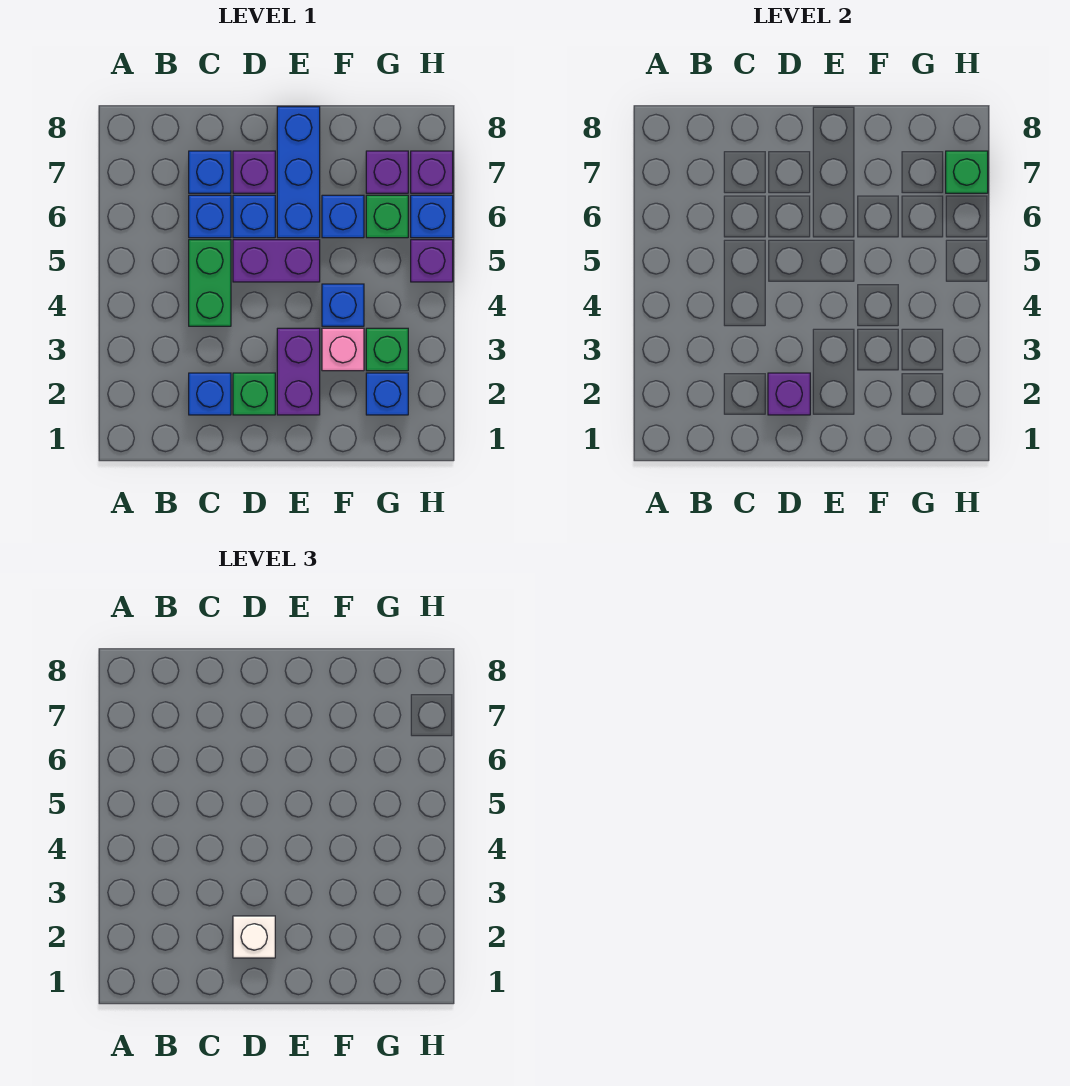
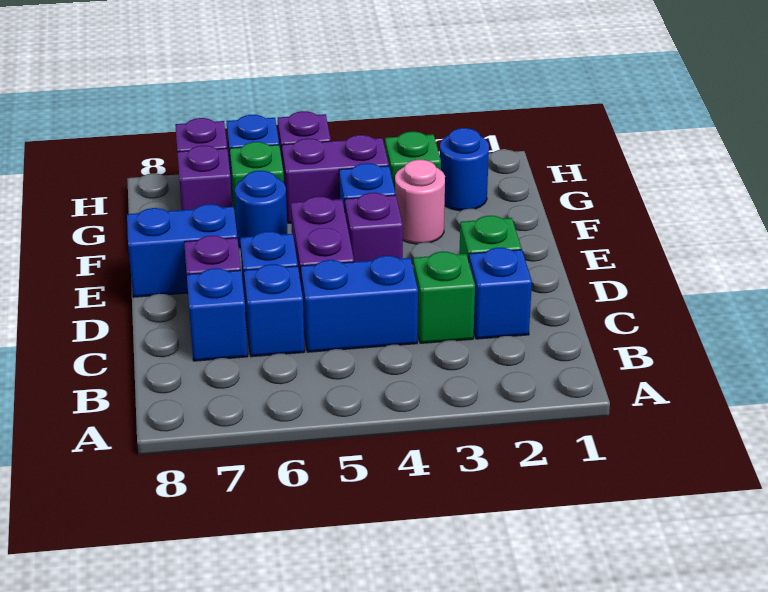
green brick C4:C5 level 1 -> blue brick C4:C5 level 1
purple brick D2 level 2 -> purple brick E4 level 1
white brick D2 level 3 -> none
purple brick E2:E3 level 1 -> purple brick G4:G5 level 1
blue brick E6:E8 level 1 -> blue brick E7:E8 level 1
pink brick F3 level 1 -> pink round brick F3 level 1
blue brick F6 level 1 -> blue round brick F6 level 1
blue brick G2 level 1 -> blue round brick G2 level 1
green brick H7 level 2 -> green brick C3 level 1

